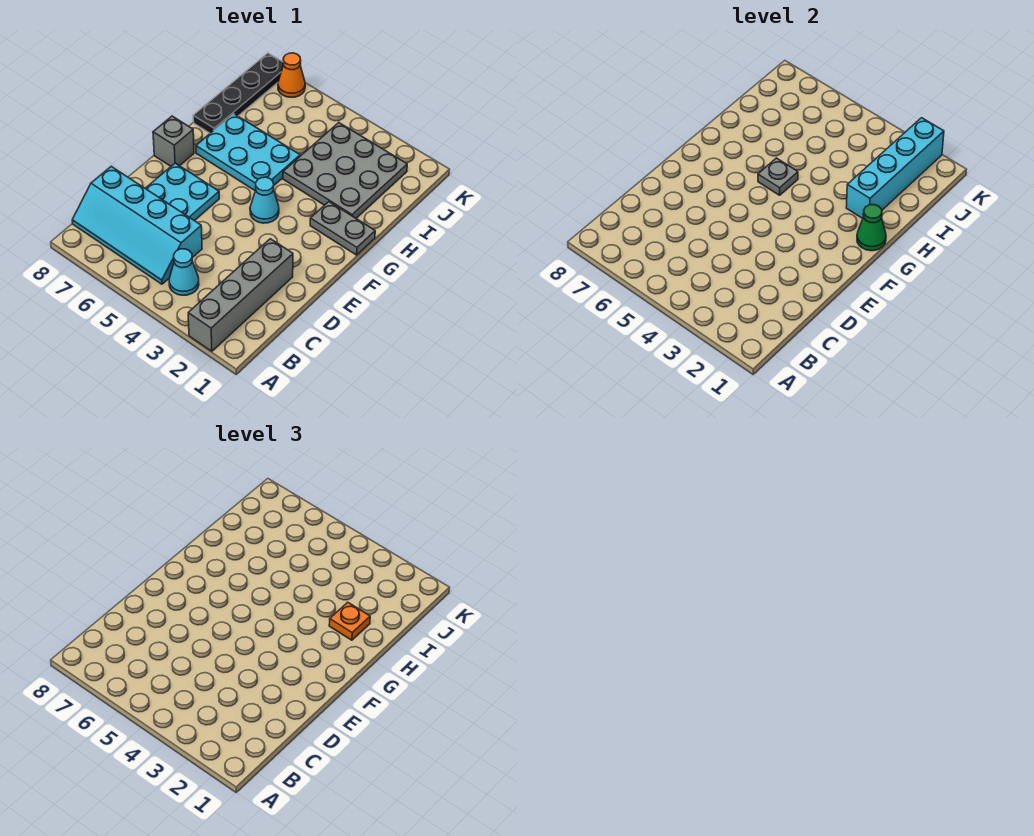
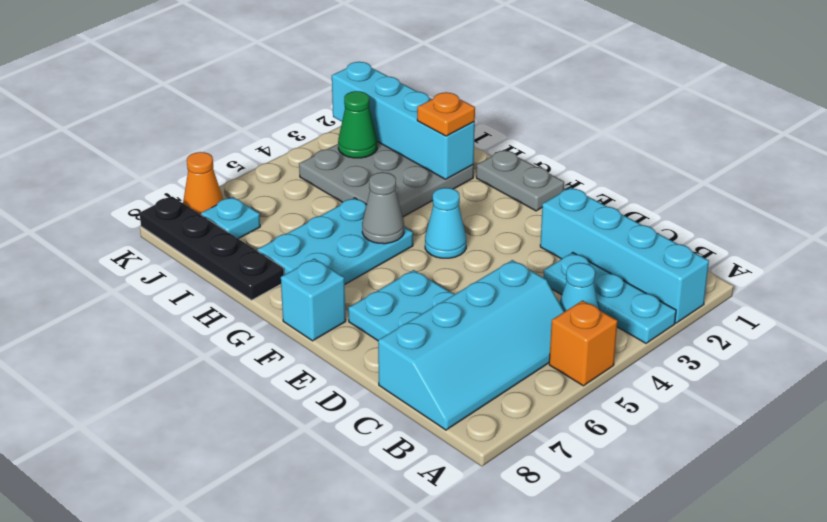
grey brick A2:D2 level 1 -> cyan brick A2:D2 level 1
none -> cyan plate A3:C3 level 1
none -> orange brick A5 level 1
grey brick F8 level 1 -> cyan brick F8 level 1
grey plate G1:G2 level 1 -> grey plate F1:G1 level 1
green cone G1 level 2 -> green cone J3 level 2
grey plate G5 level 2 -> grey cone G5 level 2
none -> cyan plate J7 level 1

